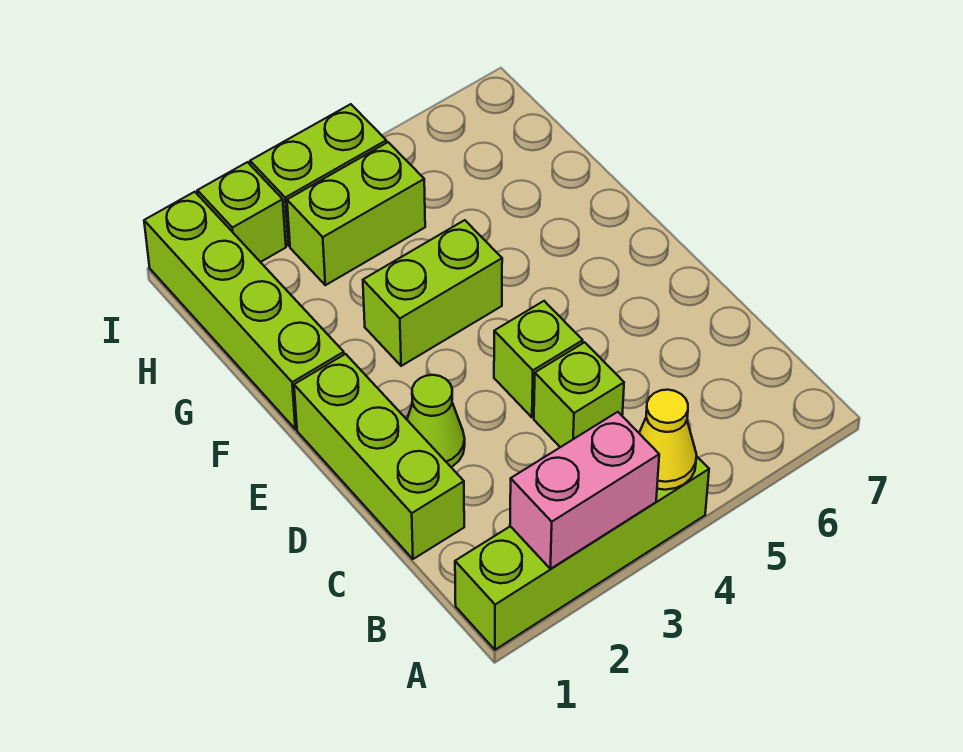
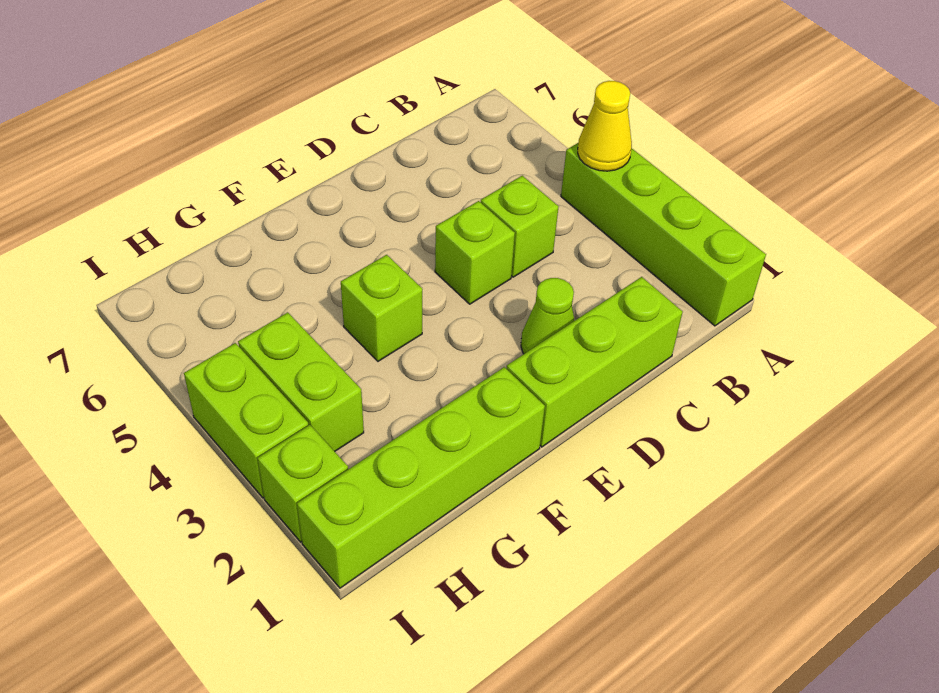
pink brick A2:A3 level 2 -> none
lime brick F3:F4 level 1 -> lime brick F4 level 1

